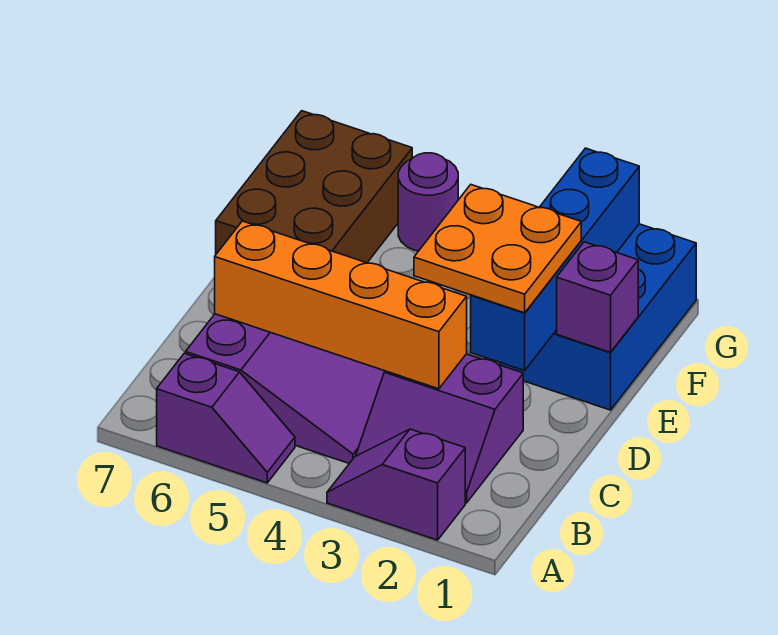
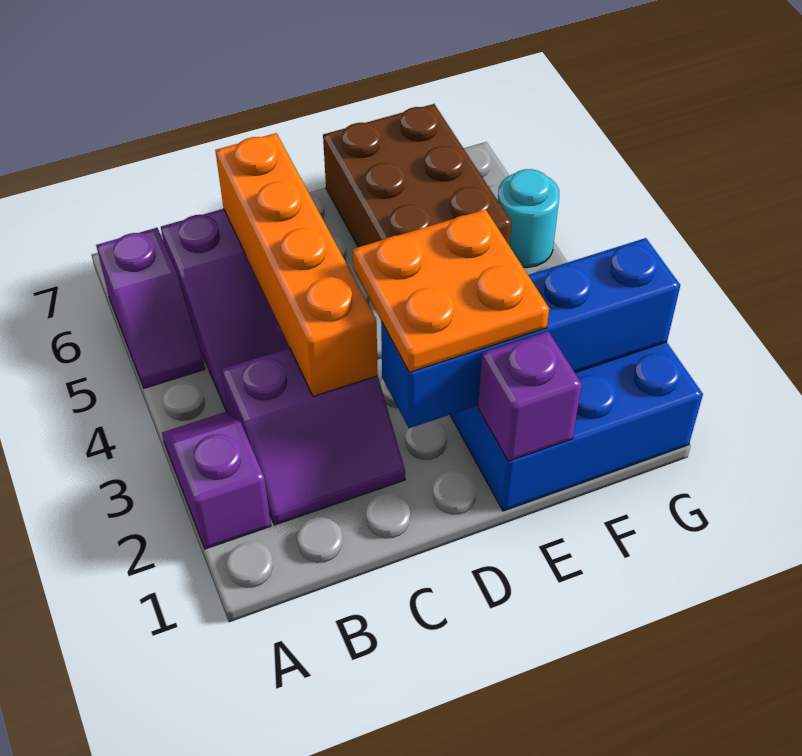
purple slope B2:C3 level 1 top C -> purple slope B2:C3 level 1 top 3
brown brick E6:G7 level 1 -> brown brick E5:F7 level 1
purple round brick G5 level 1 -> cyan round brick G5 level 1

